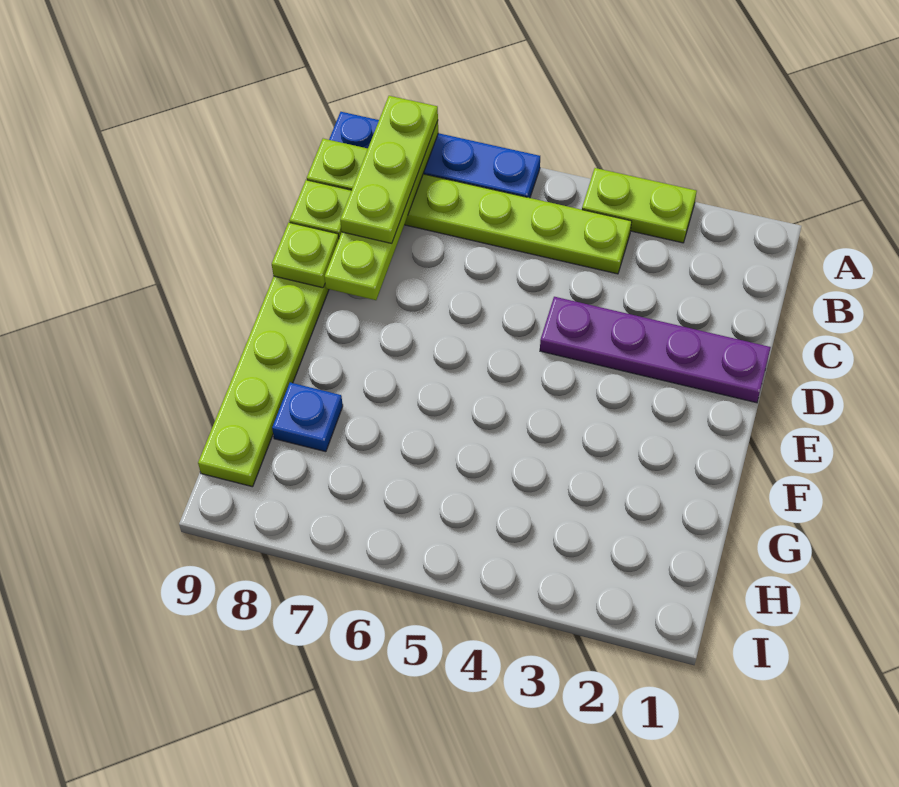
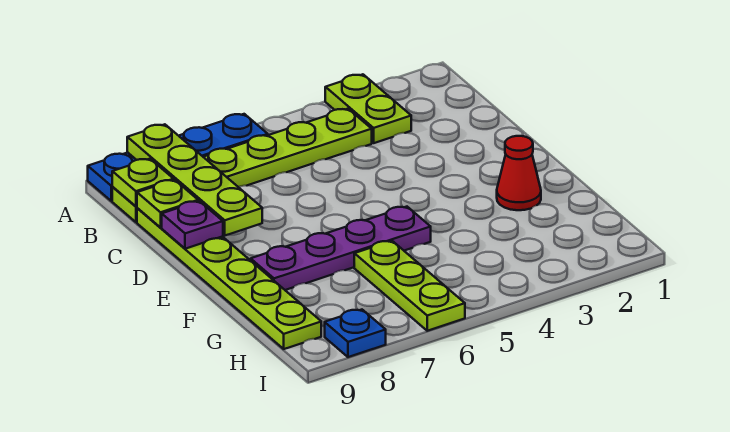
lime plate A3:A4 level 1 -> lime plate A3:B3 level 1
lime plate A8:C8 level 3 -> lime plate G6:I6 level 1
purple plate D1:D4 level 1 -> purple plate F5:F8 level 1
lime plate D9 level 2 -> purple plate D9 level 2
none -> red cone F2 level 1
blue plate G8 level 1 -> blue plate I8 level 1

